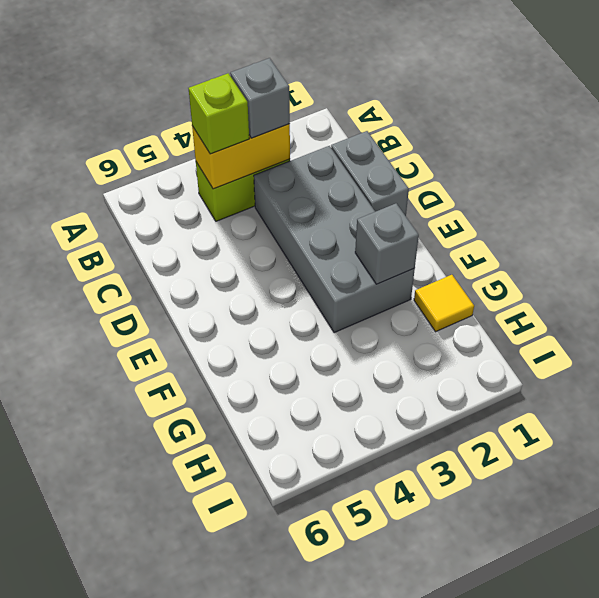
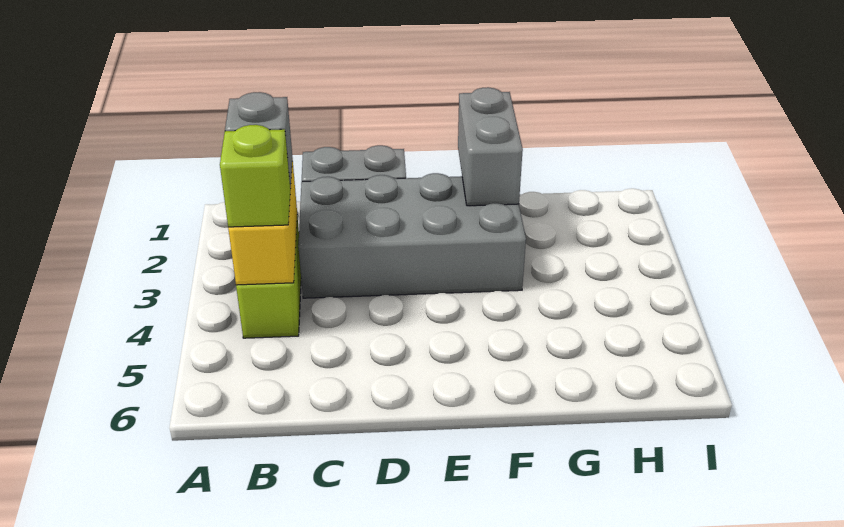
grey brick F2 level 2 -> grey brick F1:F2 level 2
yellow tile G1 level 1 -> none

